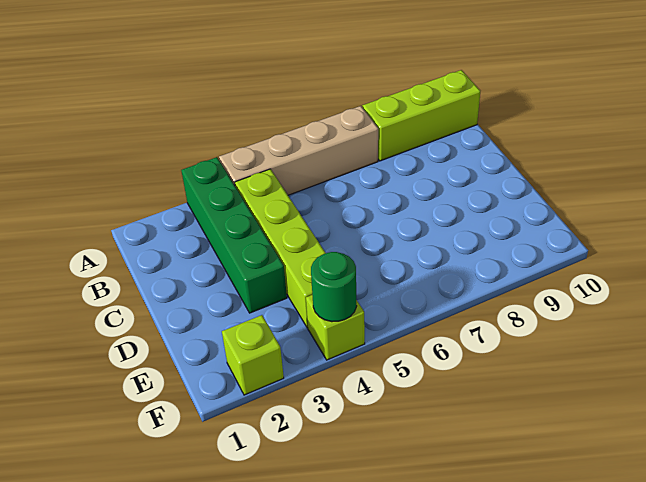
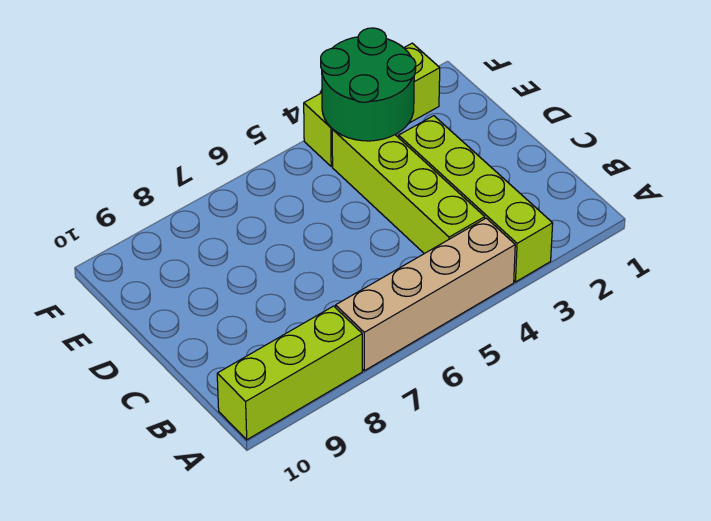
green brick A3:D3 level 1 -> lime brick A3:D3 level 1
green round brick F4 level 2 -> green round brick E3:F4 level 2

